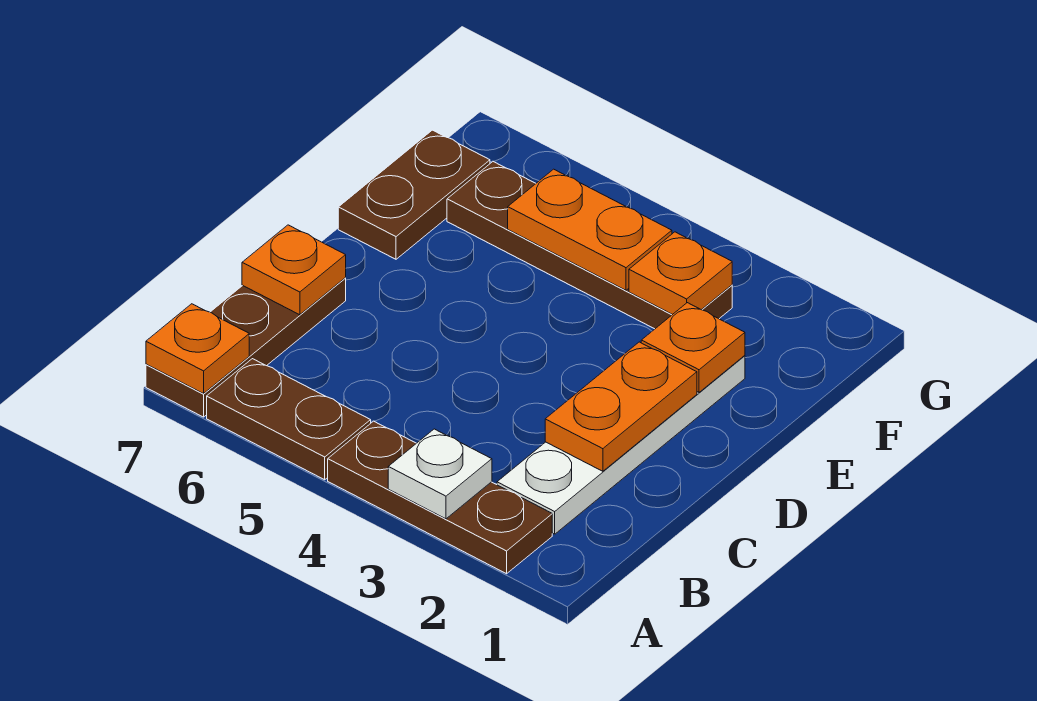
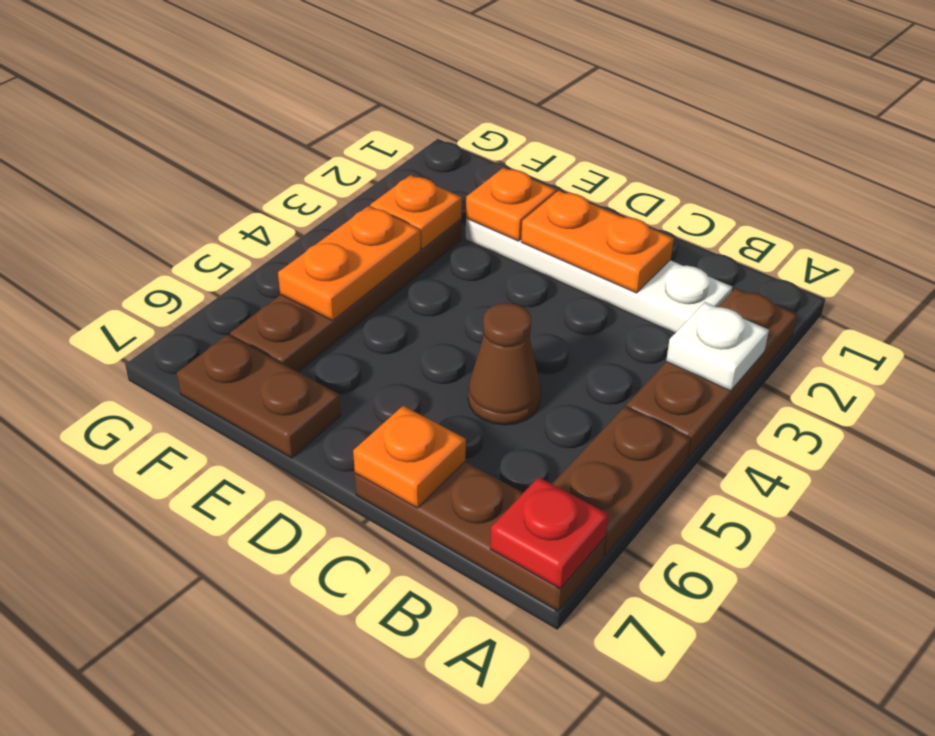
orange plate A7 level 2 -> red plate A7 level 2
none -> brown cone C5 level 1

